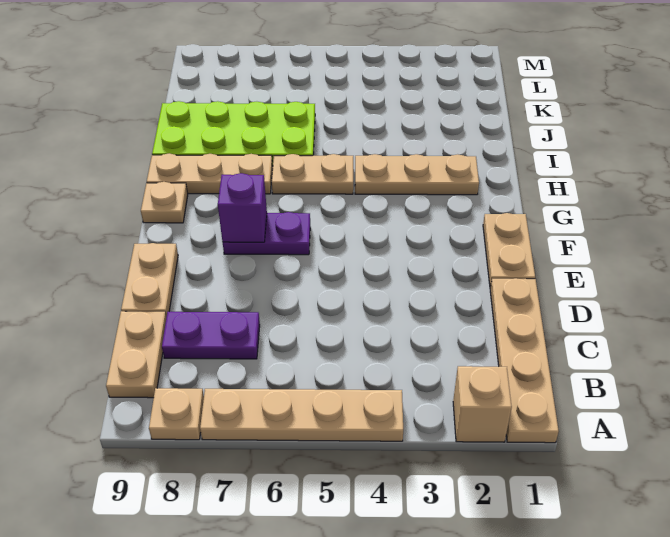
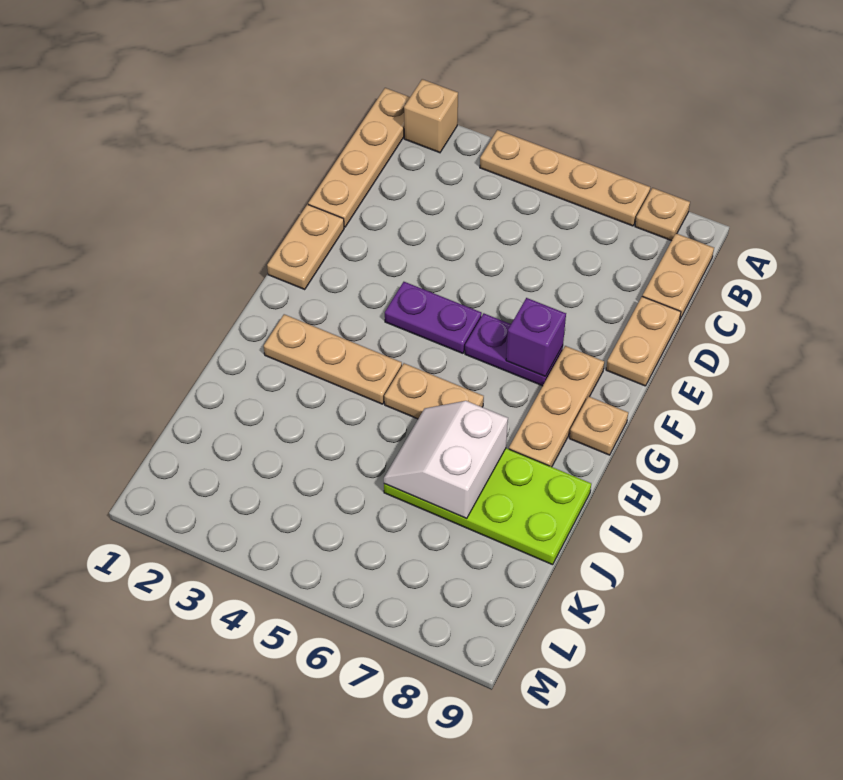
purple plate C7:C8 level 1 -> purple plate F4:F5 level 1
tan plate H7:H9 level 1 -> tan plate F8:H8 level 1
none -> white slope I6:J7 level 2 top 7

